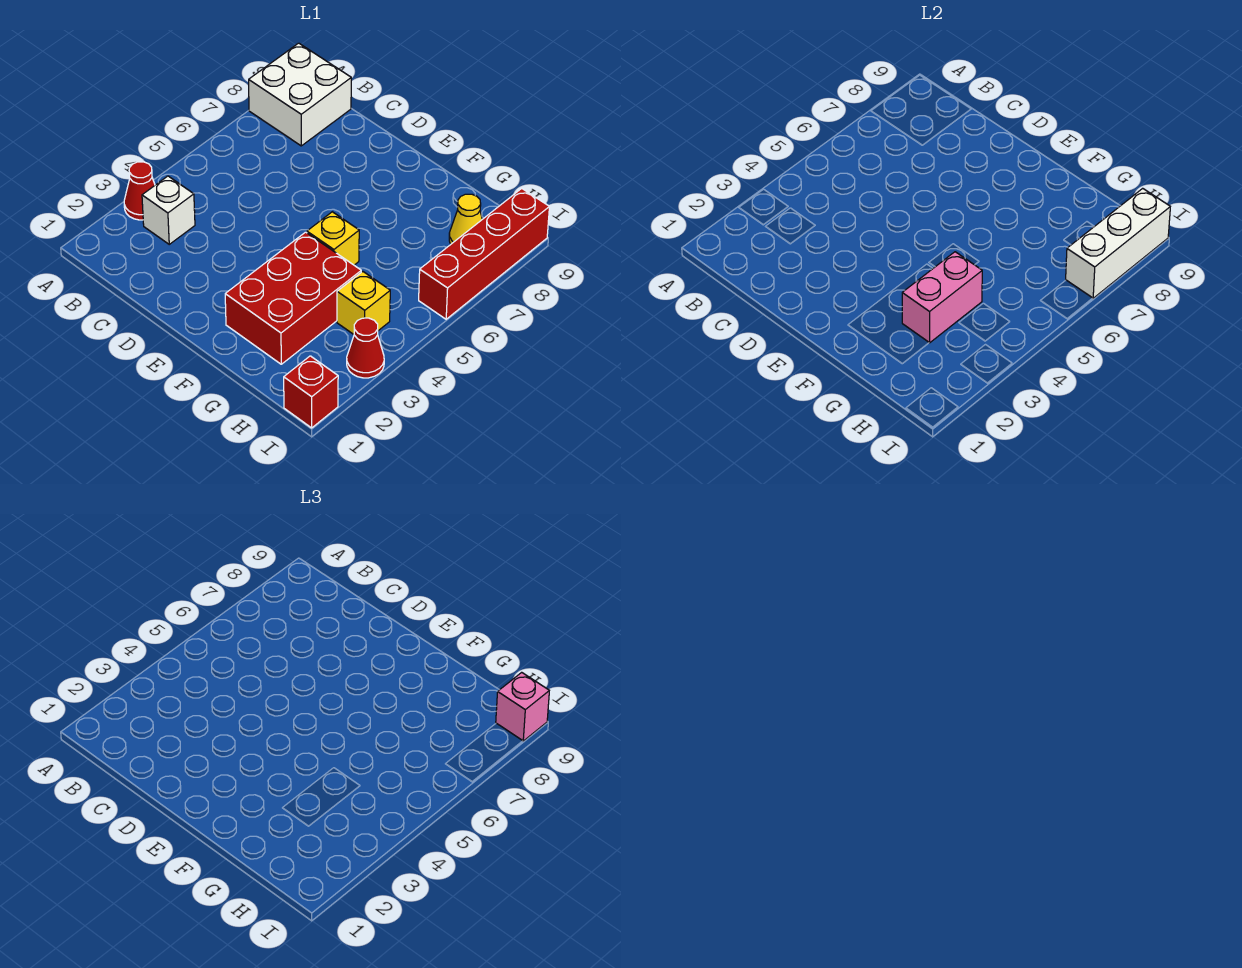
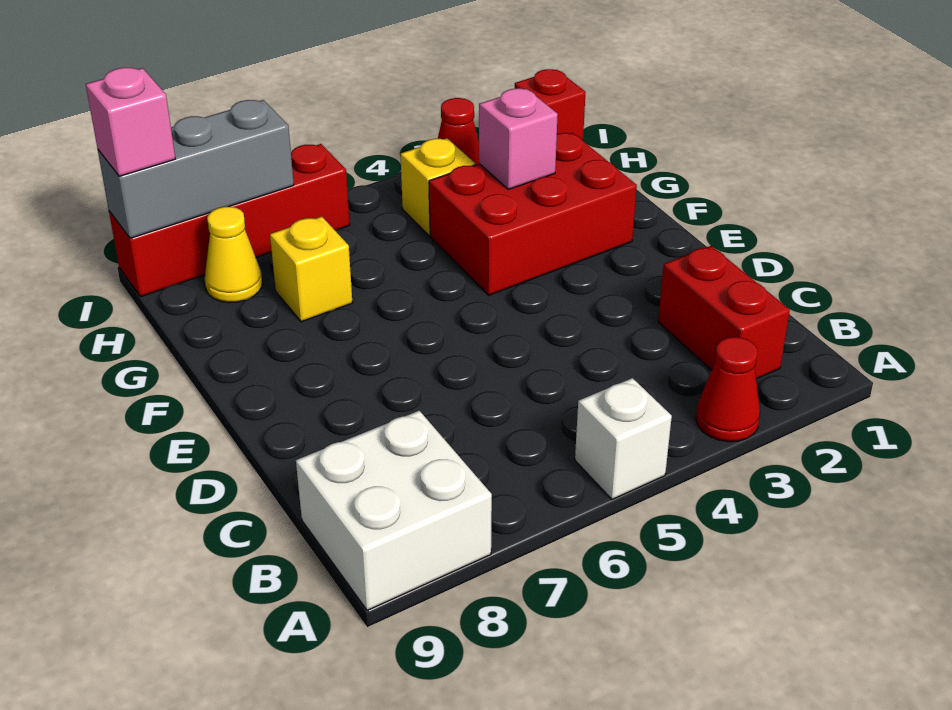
none -> red brick B2:C2 level 1
white brick B3 level 1 -> white brick A5 level 1
yellow brick F5 level 1 -> yellow brick G7 level 1
pink brick G3:G4 level 2 -> pink brick G3 level 2
white brick I7:I9 level 2 -> grey brick I7:I9 level 2

